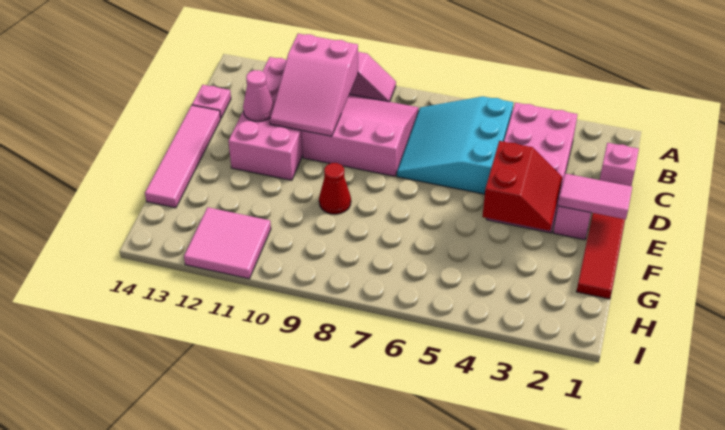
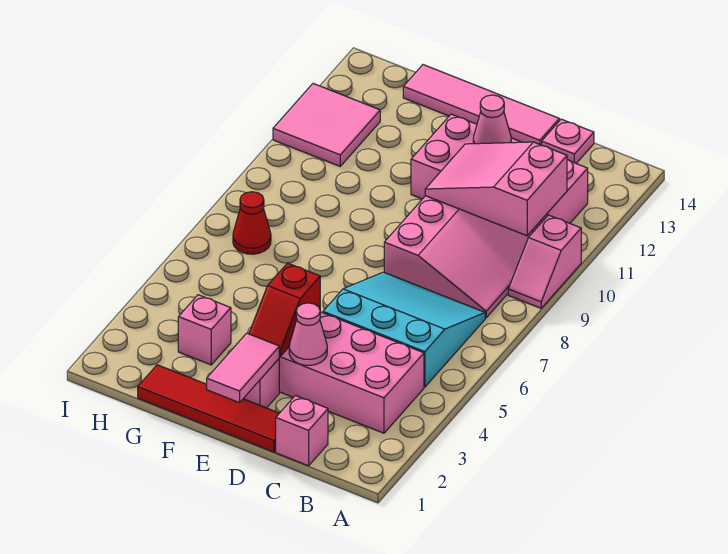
none -> pink cone D3 level 2
red slope E3:F4 level 2 top 4 -> red slope E3:E4 level 2 top 4
red cone F9 level 1 -> red cone H7 level 1
none -> pink brick G3 level 1

